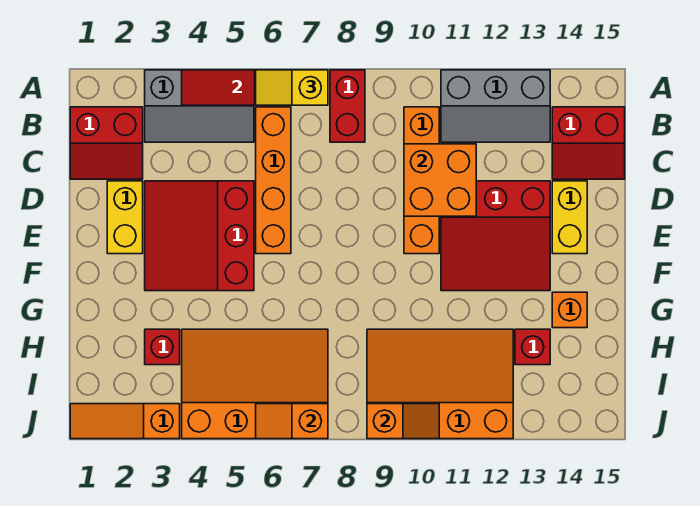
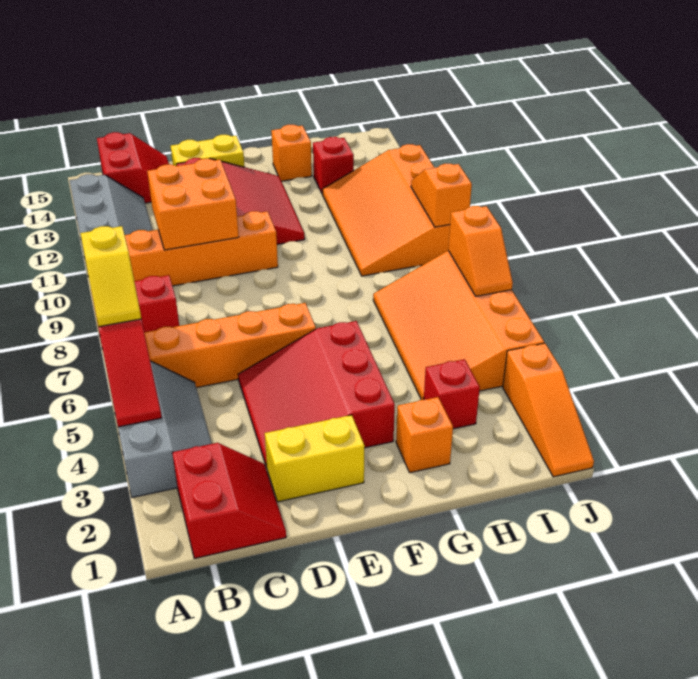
red slope D3:F5 level 1 top 5 -> red slope D3:F5 level 1 top F
none -> orange brick G2 level 1

